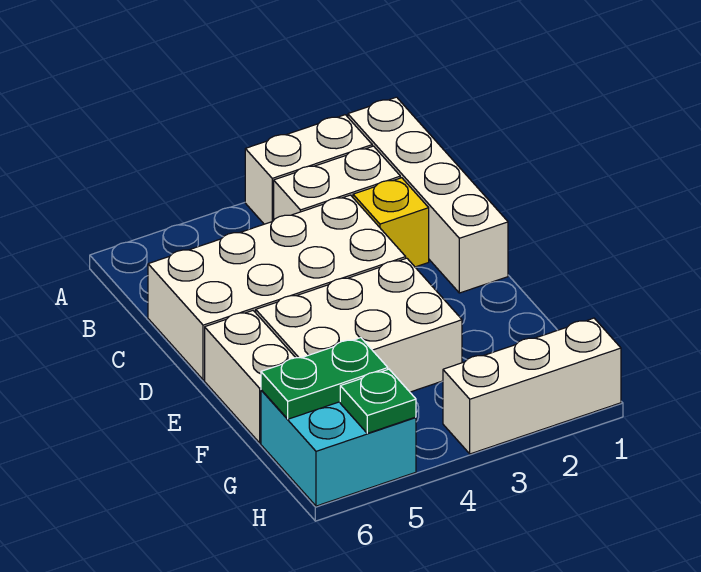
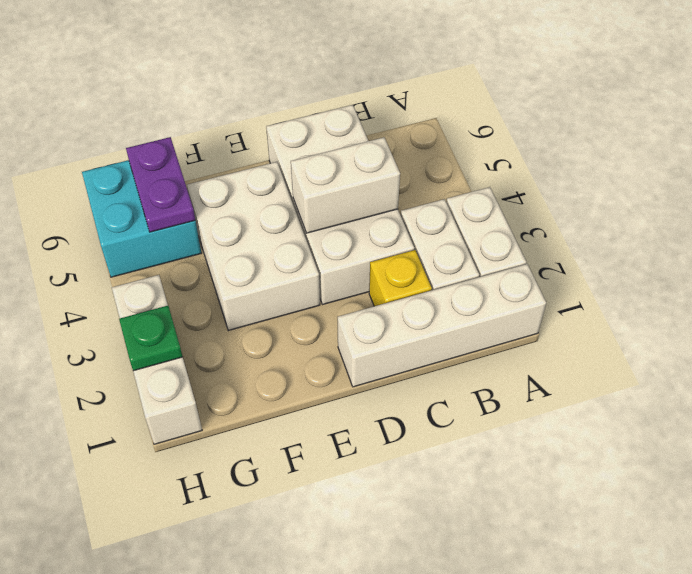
white brick E6:F6 level 1 -> white brick C4:D4 level 2
green plate G5:G6 level 2 -> purple plate G5:G6 level 2
green plate H5 level 2 -> green plate H2 level 2

